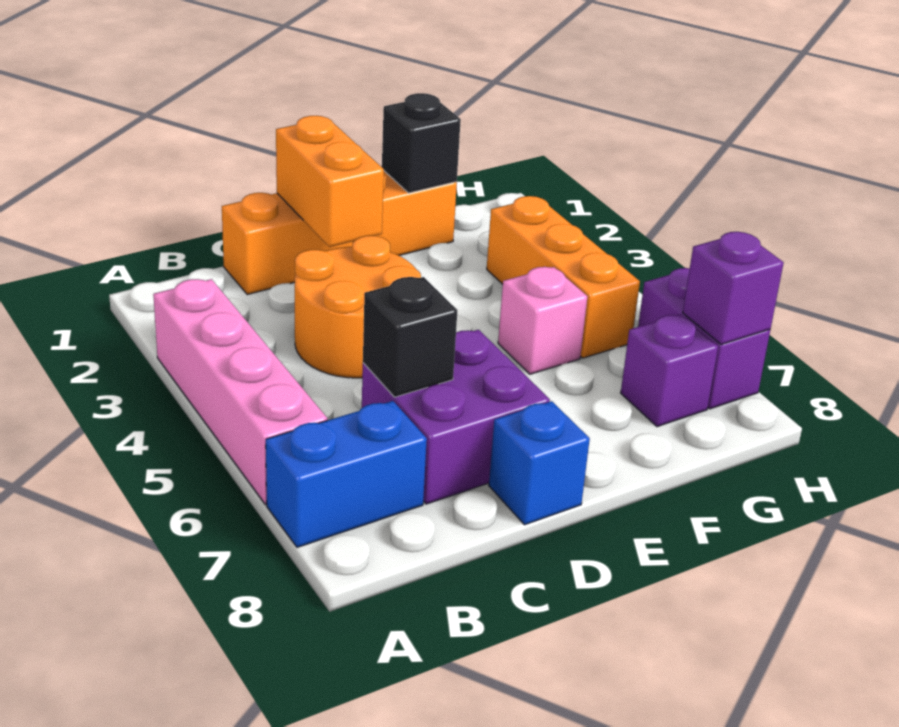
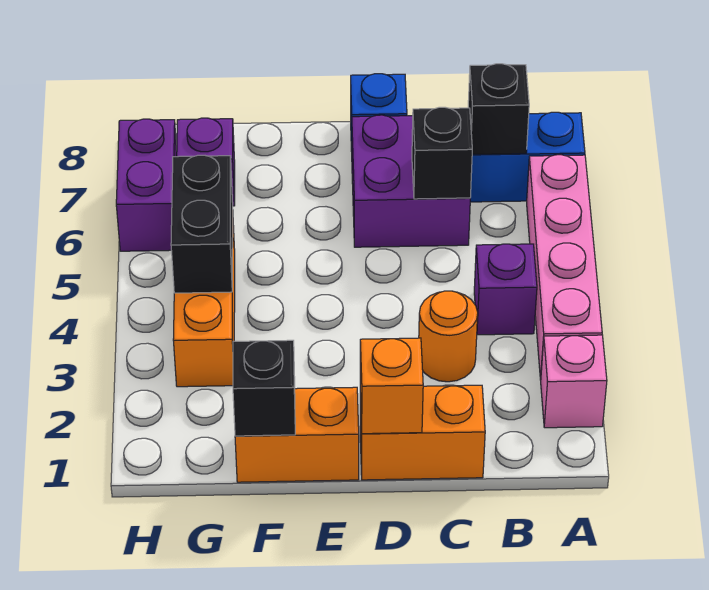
none -> black brick B7 level 2
orange round brick C3:D4 level 1 -> orange round brick C3 level 1
orange brick D1:D2 level 2 -> orange brick D1 level 2
pink brick F5 level 1 -> pink brick A2 level 1
none -> black brick G4:G5 level 2
purple brick H7 level 2 -> purple brick B4 level 1

